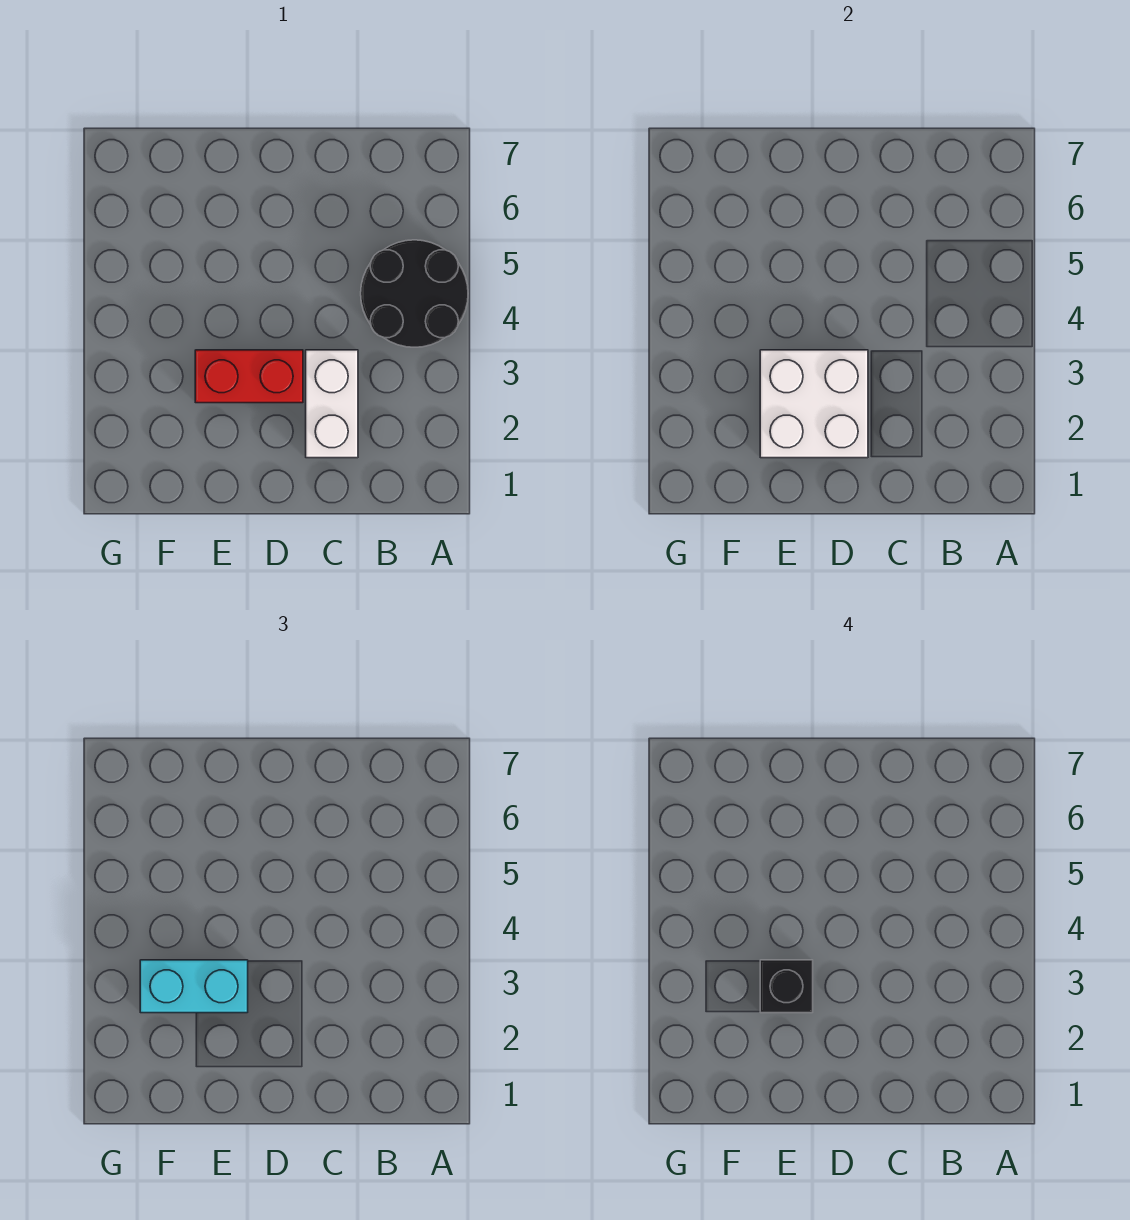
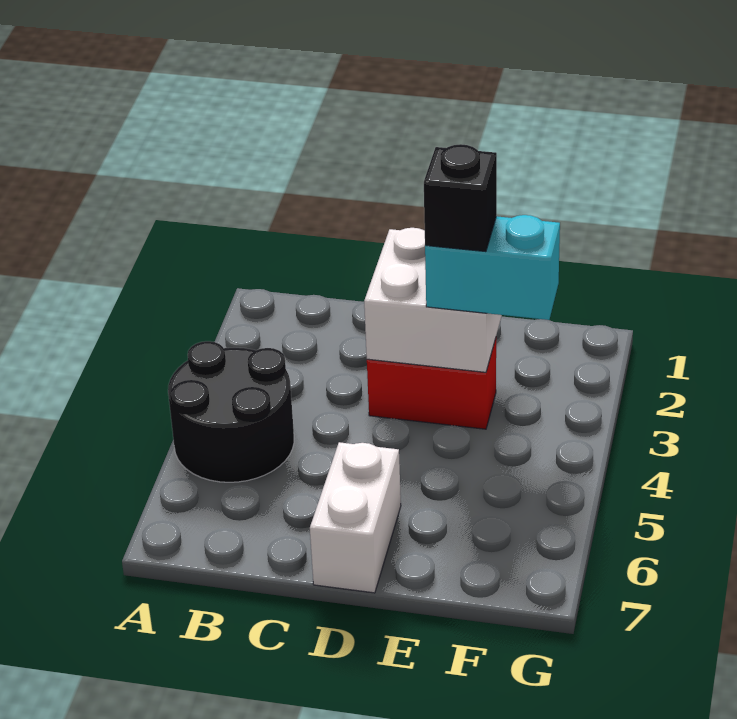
white brick C2:C3 level 1 -> white brick D6:D7 level 1

